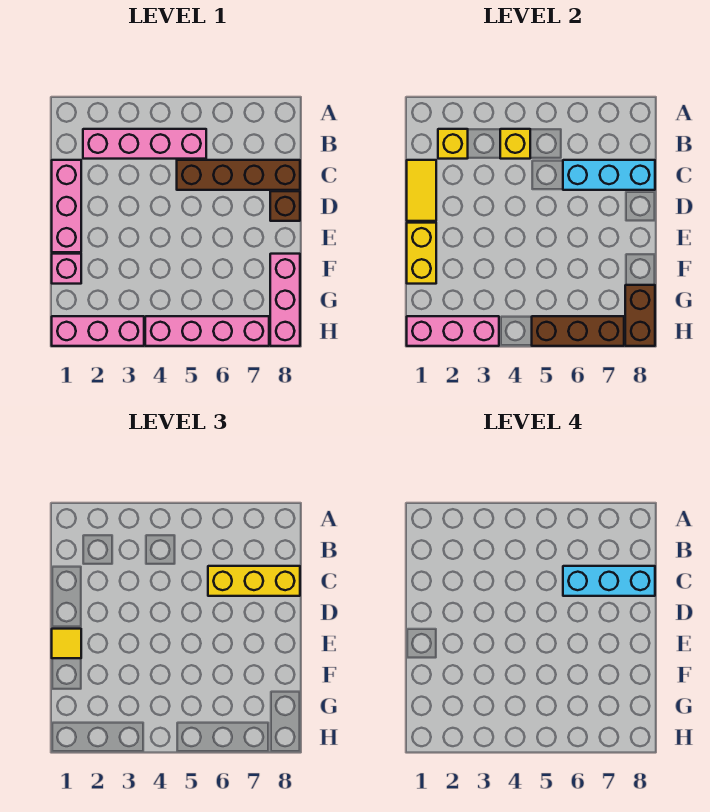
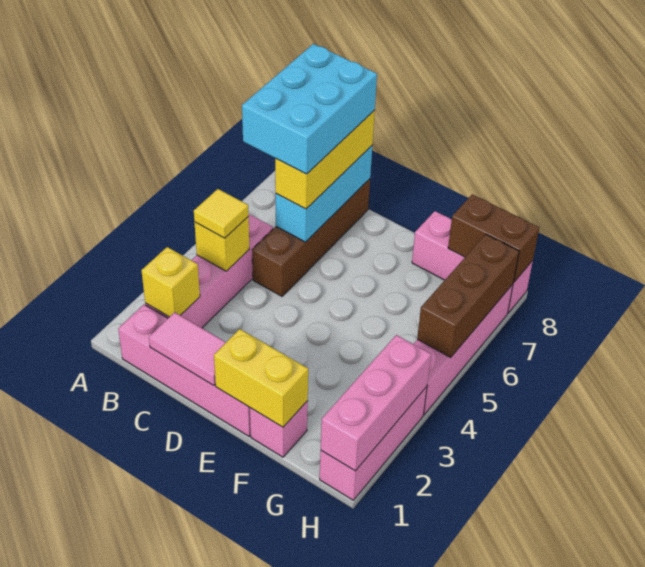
pink brick C1:E1 level 1 -> pink brick B1:E1 level 1
yellow tile C1:D1 level 2 -> pink tile C1:D1 level 2
cyan brick C6:C8 level 4 -> cyan brick B6:C8 level 4
brown brick D8 level 1 -> none
yellow tile E1 level 3 -> yellow tile B4 level 3

